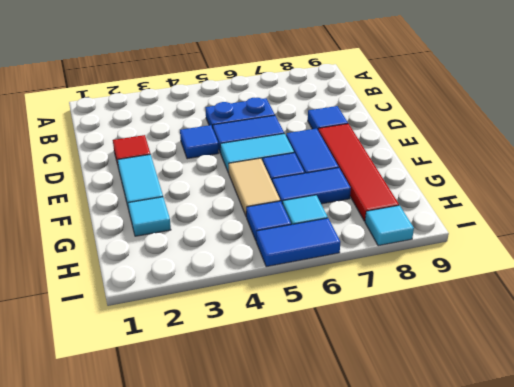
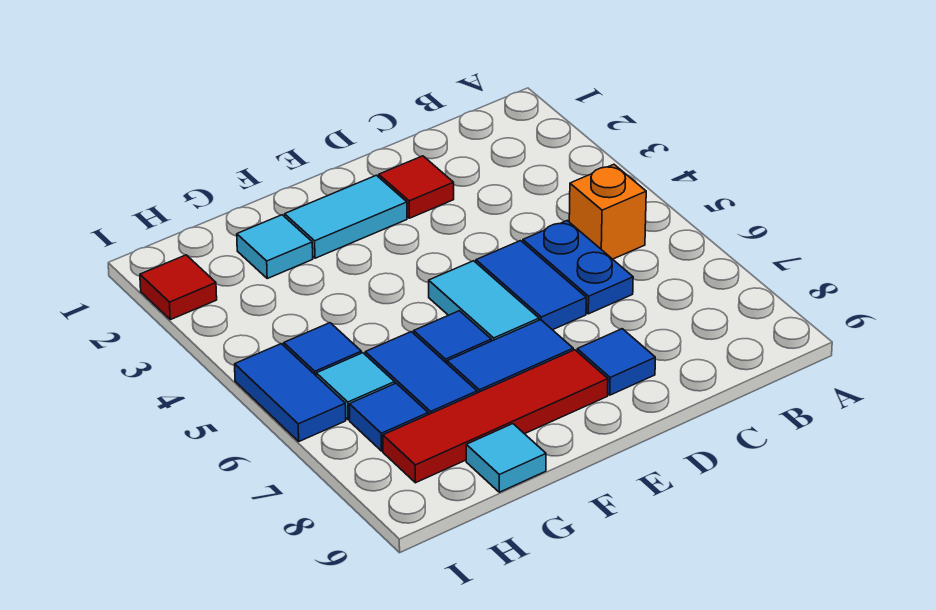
none -> orange brick B5 level 1
blue tile D4 level 1 -> blue tile H7 level 1
tan tile F5:G5 level 1 -> none
none -> red tile I2 level 1
cyan tile I8 level 1 -> cyan tile G9 level 1

